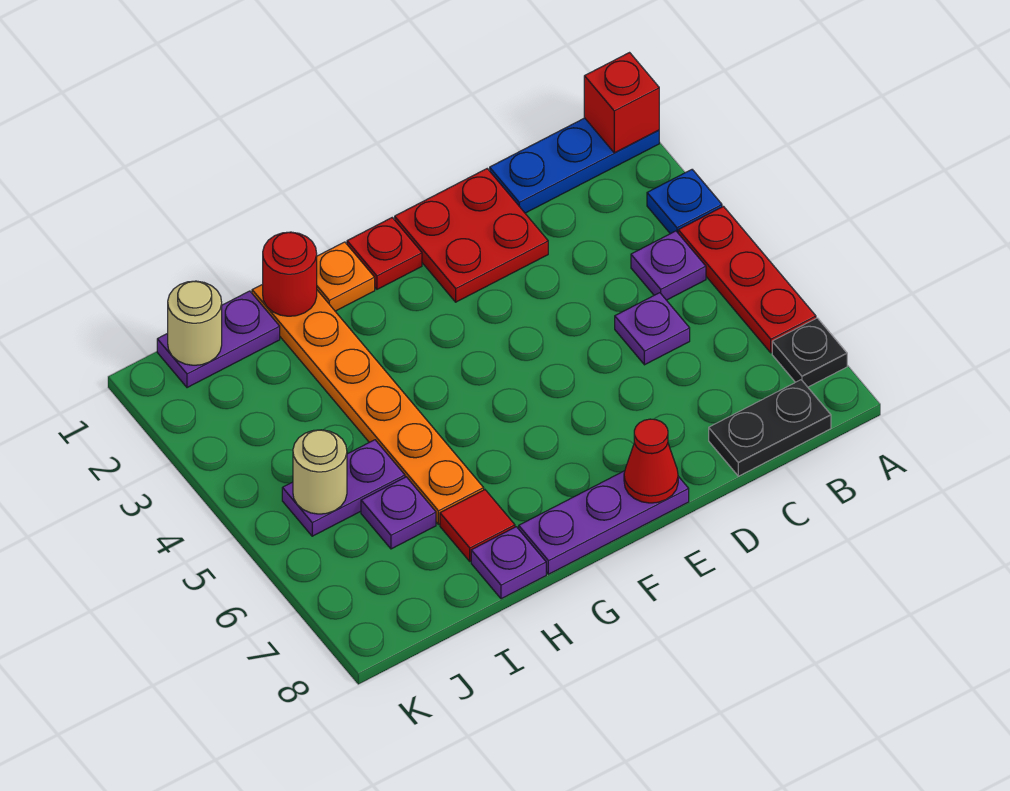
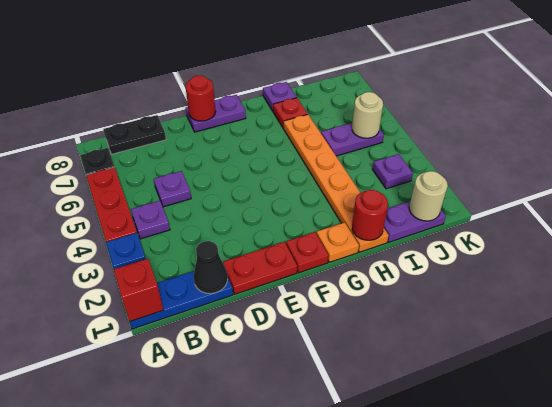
none -> black cone C1 level 2
red plate D1:E2 level 1 -> red plate D1:E1 level 1
purple plate E8:G8 level 1 -> purple plate E8:F8 level 1
red cone E8 level 2 -> red round brick E8 level 2
red tile H7 level 1 -> red plate H7 level 1
purple plate I6 level 1 -> purple plate J3 level 1

